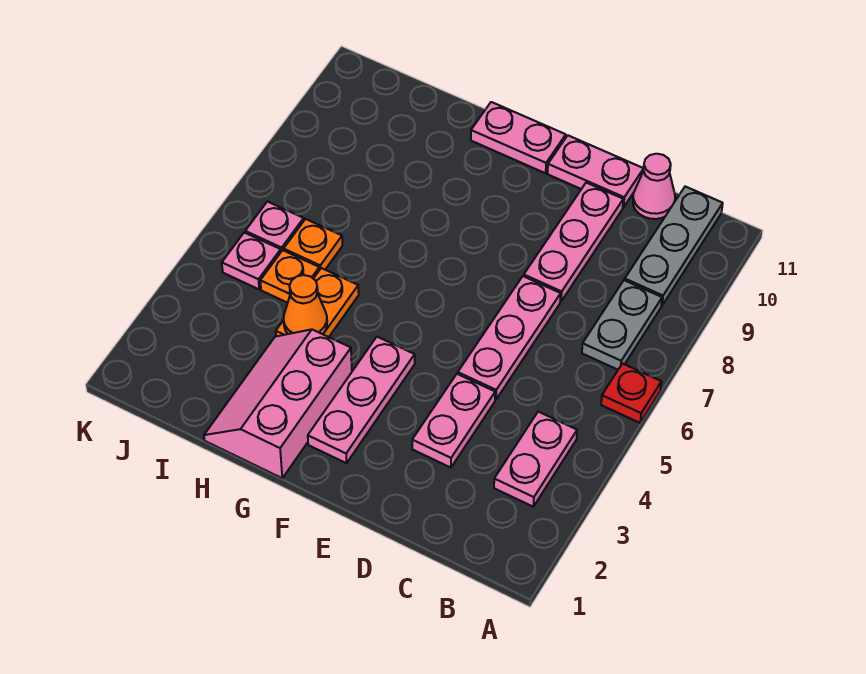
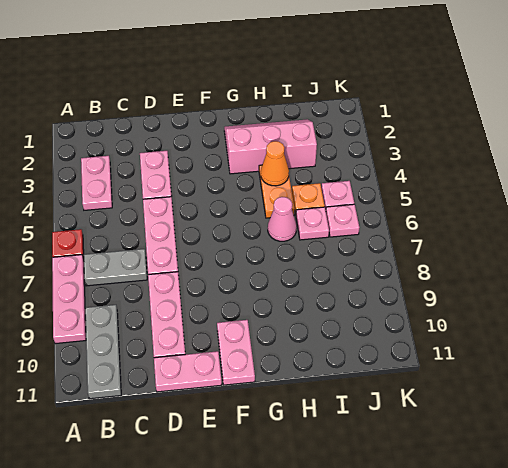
grey plate B7:B8 level 1 -> grey plate B7:C7 level 1
pink cone C11 level 1 -> pink cone H6 level 1
pink plate F2:F4 level 1 -> pink plate A7:A9 level 1
pink plate F11:G11 level 1 -> pink plate F10:F11 level 1
pink slope G1:H3 level 1 top G -> pink slope G2:I3 level 1 top 3
orange plate I6 level 1 -> pink plate I6 level 1

